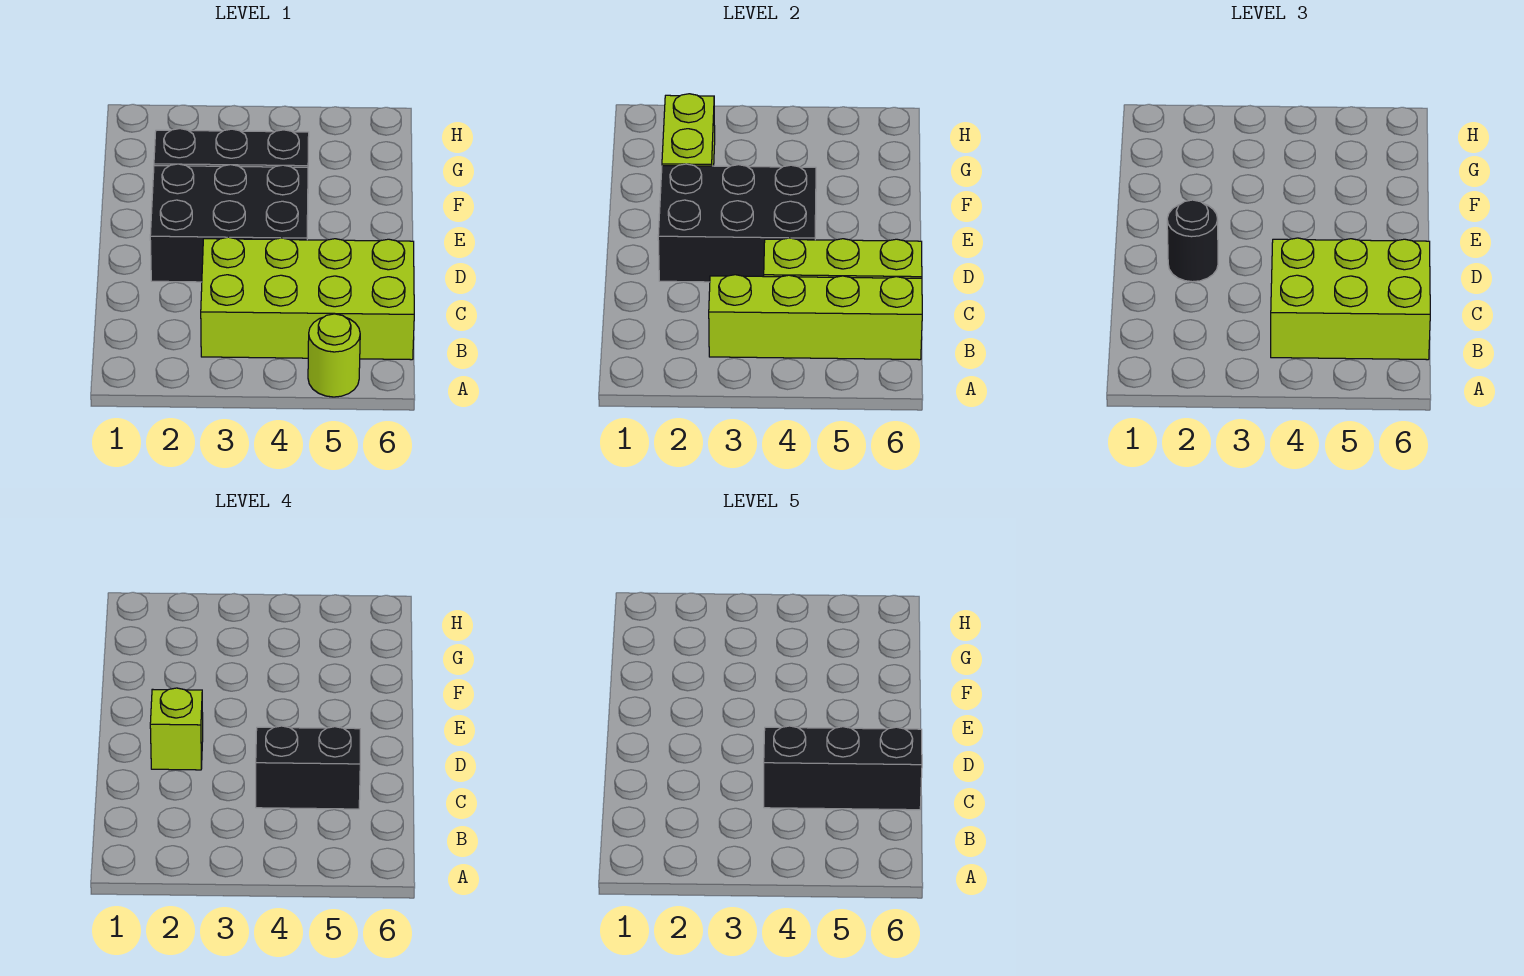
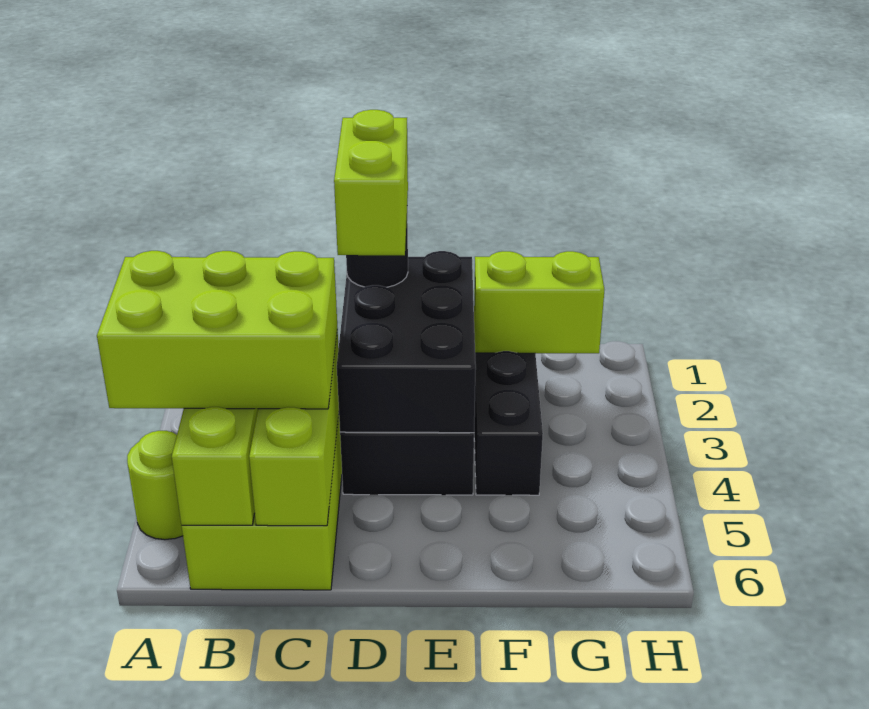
lime brick B4:C6 level 3 -> lime brick A4:C5 level 3
black brick C4:C5 level 4 -> none
black brick C4:C6 level 5 -> none
lime brick D2 level 4 -> lime brick D2:D3 level 4

